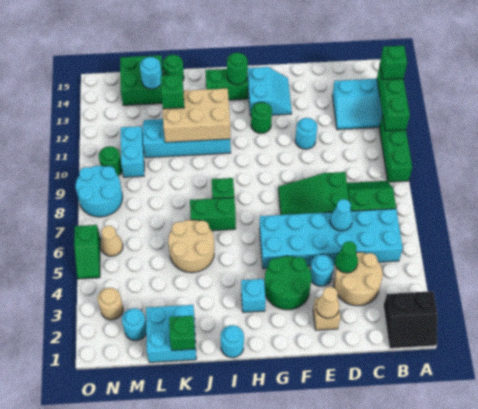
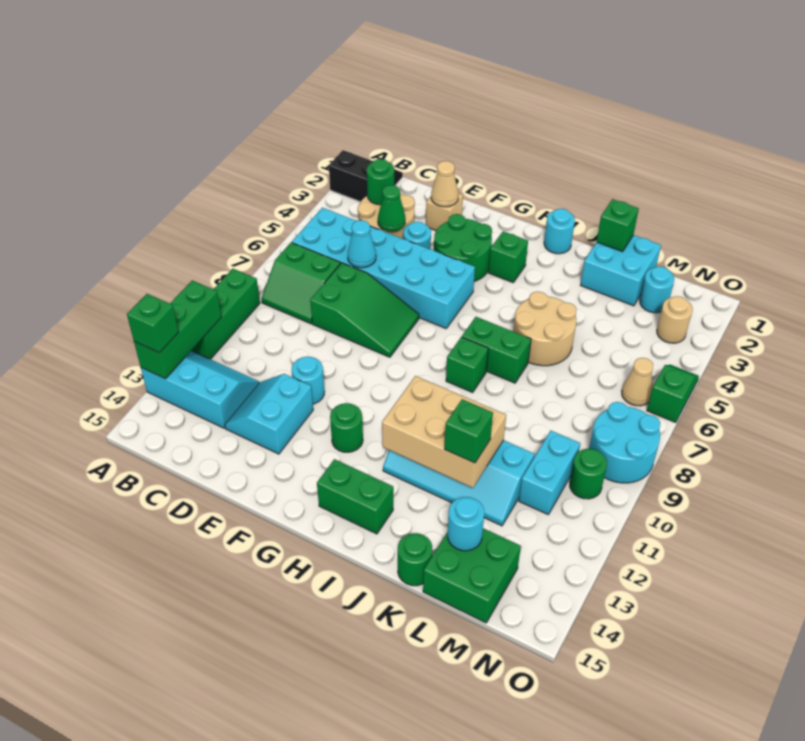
cyan slope F13:G14 level 1 top G -> cyan slope D12:E13 level 1 top E
cyan brick H3 level 1 -> green brick H3 level 1
green round brick H14 level 2 -> green round brick C3 level 2

